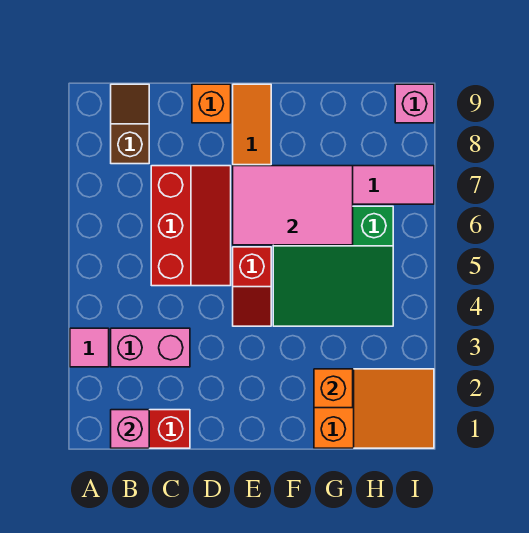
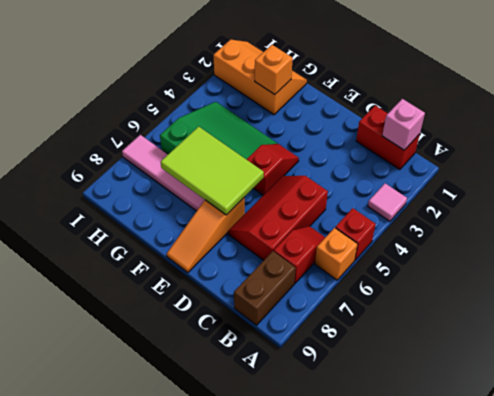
none -> red brick A5 level 1
pink brick B3:C3 level 1 -> none
none -> red slope B6:B7 level 1 top 7
brown slope B8:B9 level 1 top 8 -> brown brick B8:B9 level 1
orange brick D9 level 1 -> orange brick A6 level 1
pink tile E6:G7 level 2 -> lime tile E6:G7 level 2
orange slope G1:I2 level 1 top G -> orange slope G1:I2 level 1 top 2
pink brick I9 level 1 -> none

